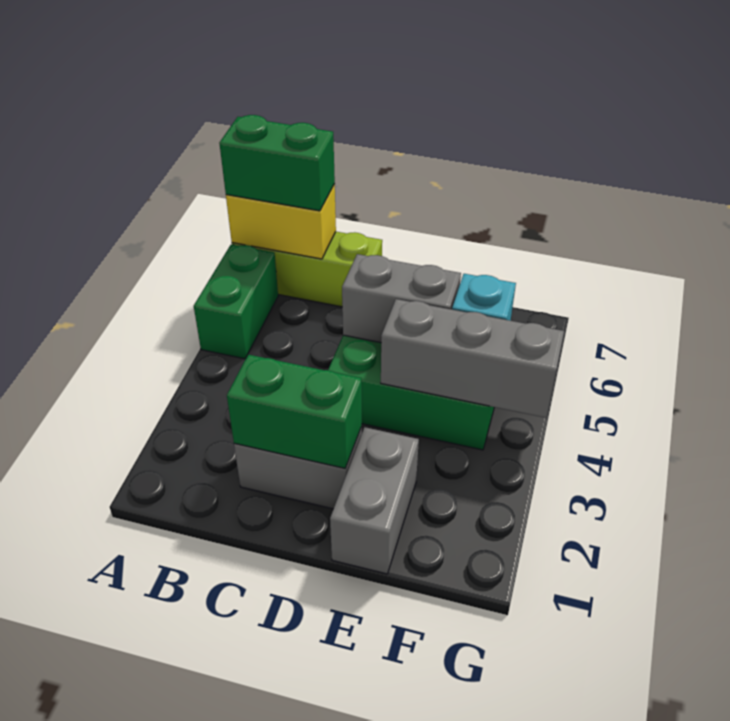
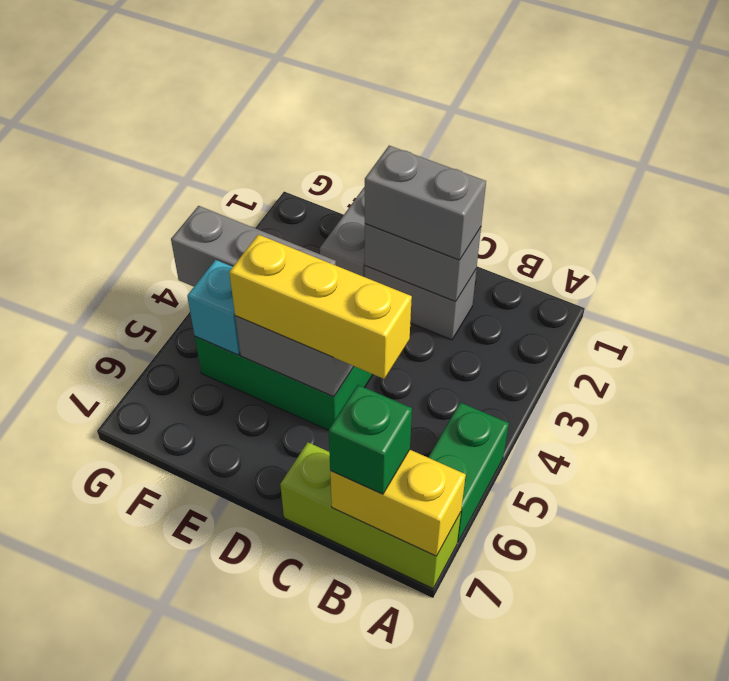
green brick A7:B7 level 3 -> green brick B7 level 3
green brick C2:D2 level 2 -> grey brick C2:D2 level 2
none -> grey brick C2:D2 level 3
none -> yellow brick C5:E5 level 3

